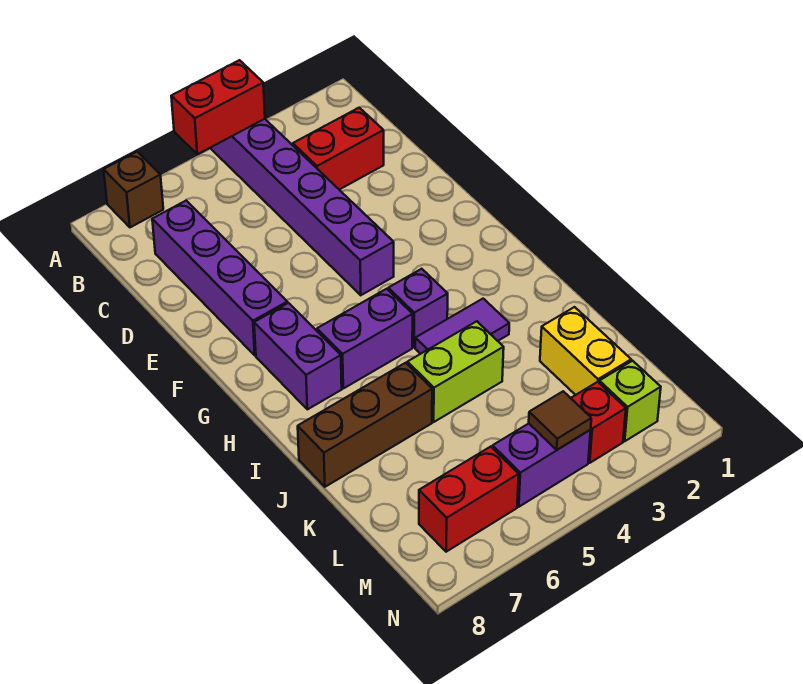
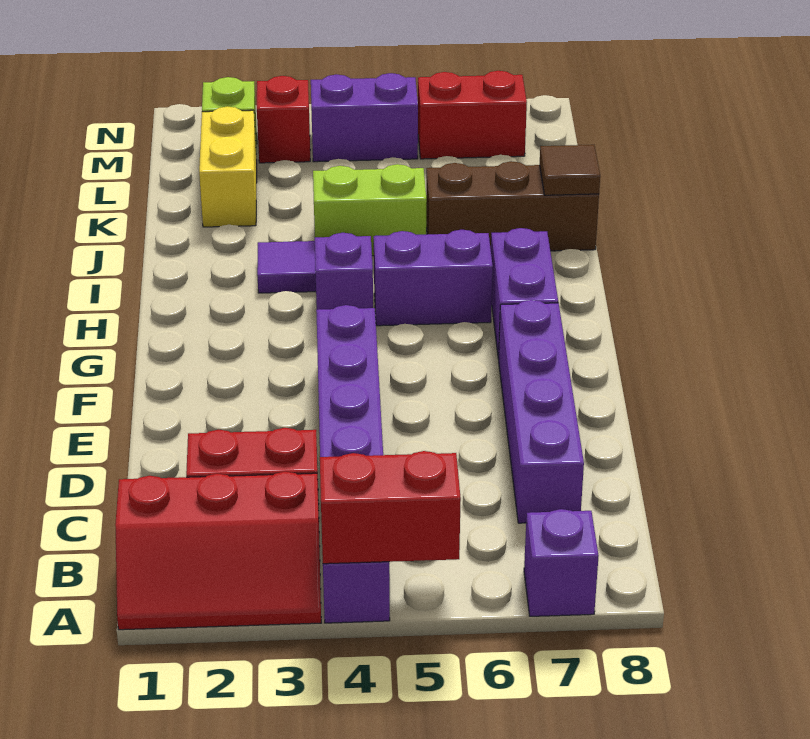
none -> red slope A1:B3 level 1 top B
brown brick A7 level 1 -> purple brick A7 level 1
brown tile M4 level 2 -> brown tile J8 level 2

